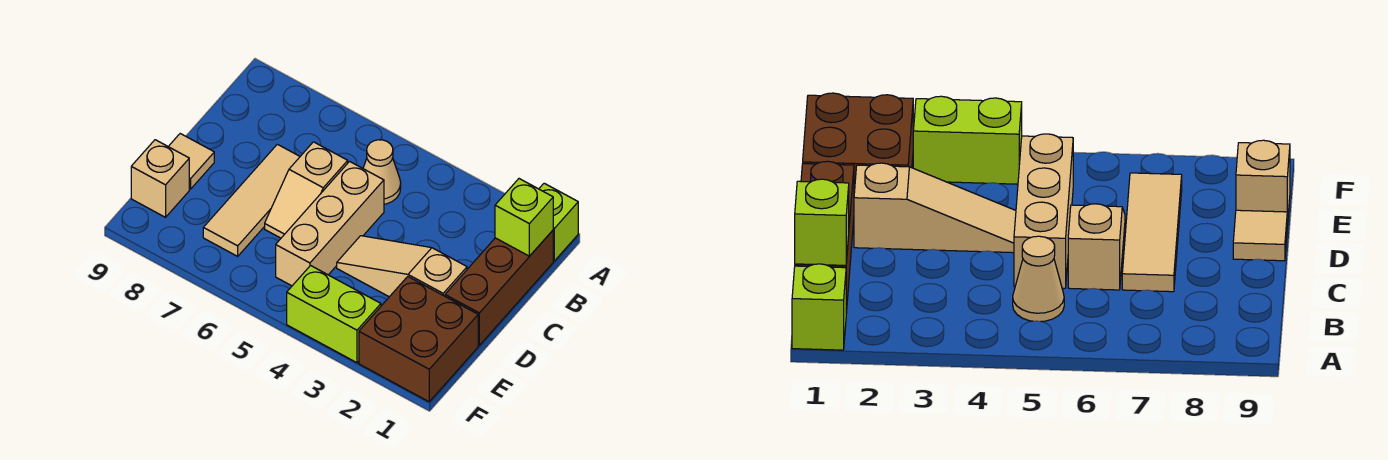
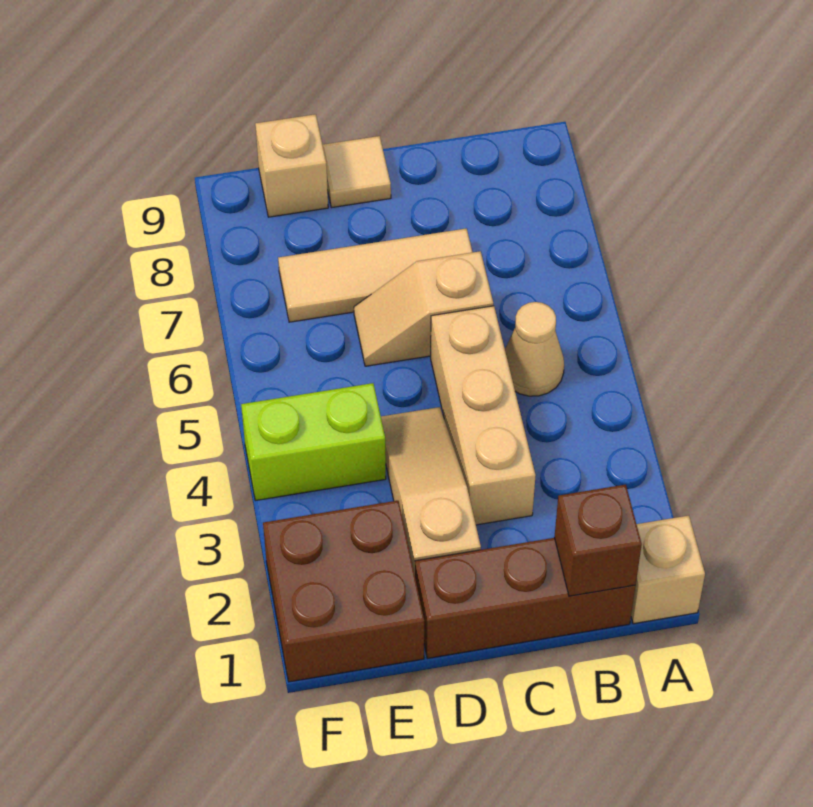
lime brick A1 level 1 -> tan brick A1 level 1
lime brick B1 level 2 -> brown brick B1 level 2
tan brick C5:E5 level 1 -> tan brick C3:C5 level 1
lime brick F3:F4 level 1 -> lime brick E4:F4 level 1

